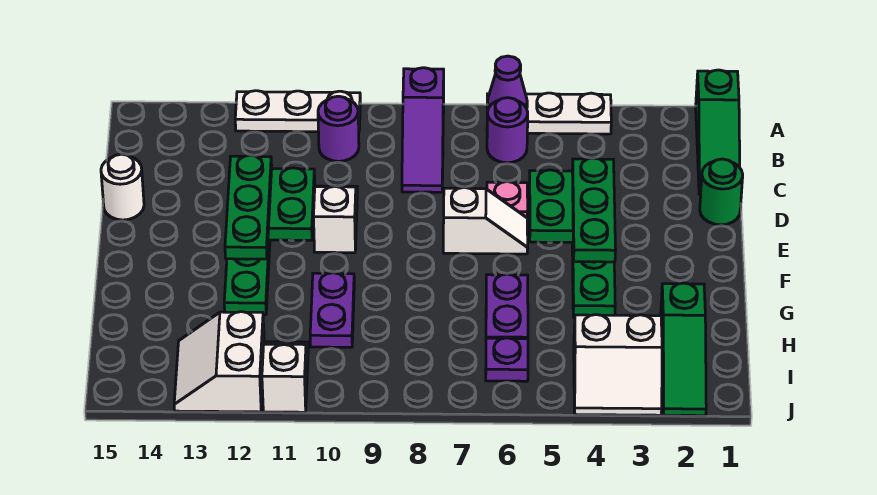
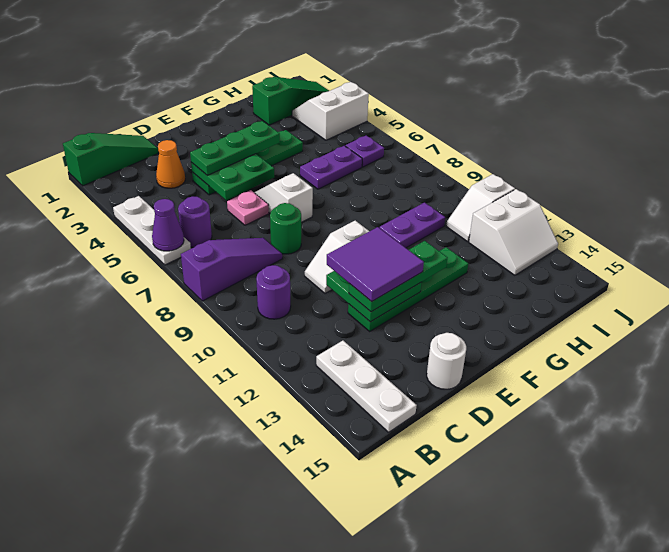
white plate A10:A12 level 1 -> white plate B13:B15 level 1
none -> orange cone C3 level 1
green round brick D1 level 1 -> green round brick D8 level 1
none -> purple tile D11:E12 level 4
white slope I3:J4 level 1 top I -> white slope I3:J4 level 1 top 4

